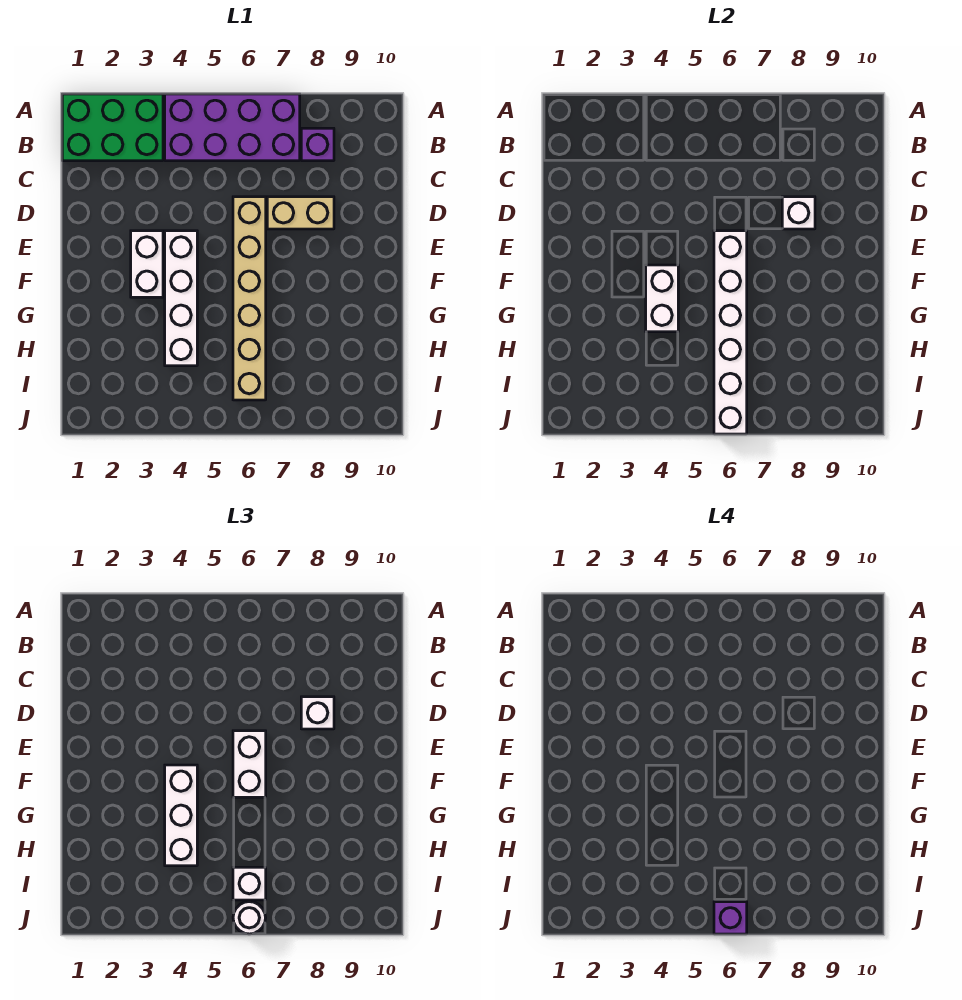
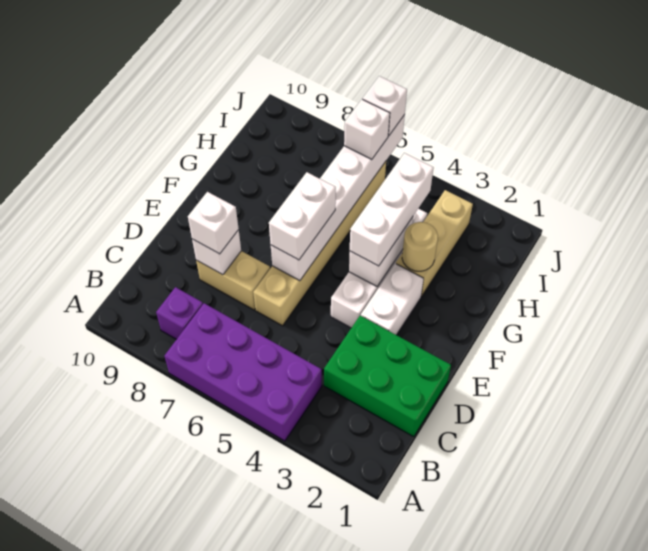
green brick A1:B3 level 1 -> green brick C1:D3 level 1
none -> tan brick G3:I3 level 1
none -> tan round brick G3 level 2
white round brick J6 level 3 -> white brick J6 level 3
purple brick J6 level 4 -> none

